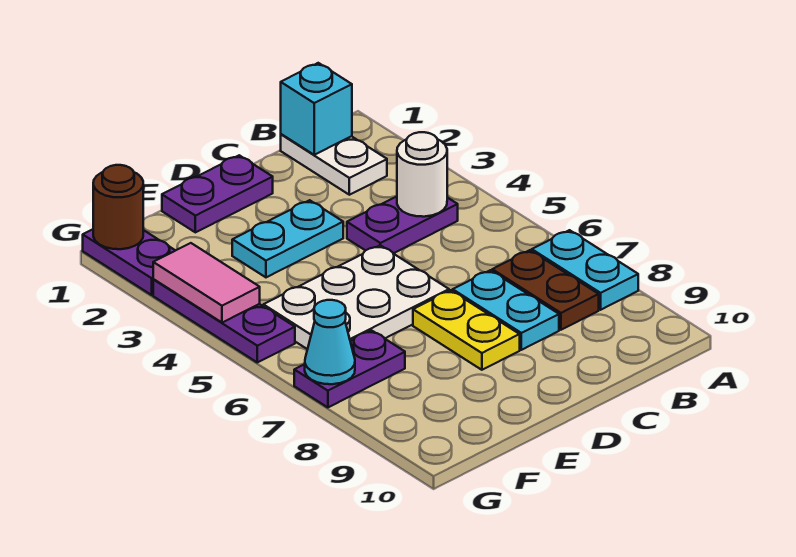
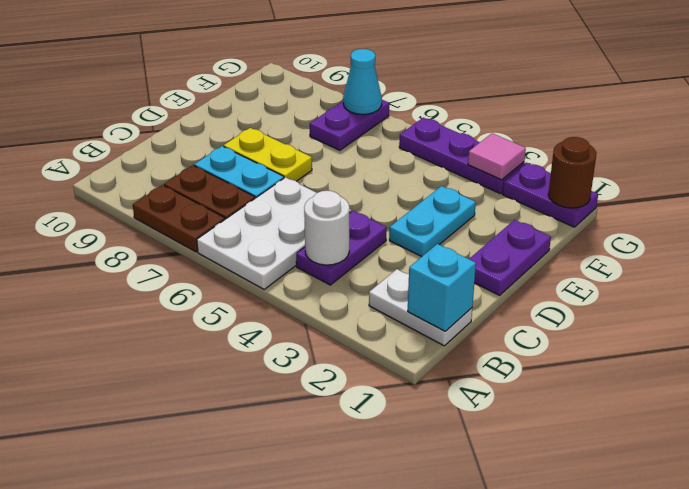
cyan plate A7:A8 level 1 -> brown plate A7:A8 level 1
white plate D5:F6 level 1 -> white plate A5:C6 level 1
pink tile G3:G4 level 2 -> pink tile G3 level 2

